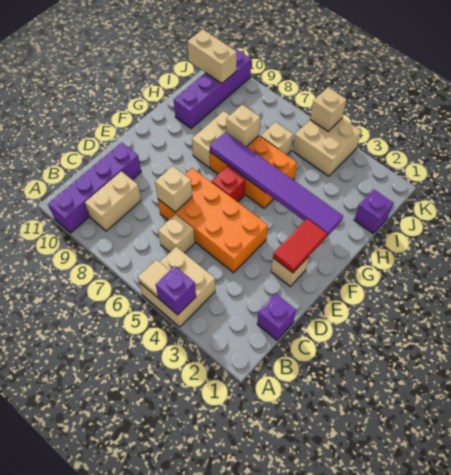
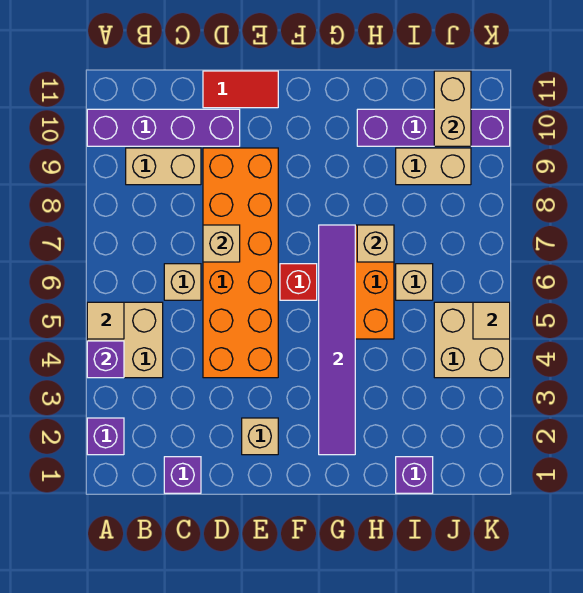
none -> purple brick A2 level 1
orange brick D4:E7 level 1 -> orange brick D4:E9 level 1
red tile E2:F2 level 2 -> red tile D11:E11 level 1
tan brick G8:H8 level 1 -> tan brick I9:J9 level 1
tan brick K5 level 2 -> tan tile K5 level 2

